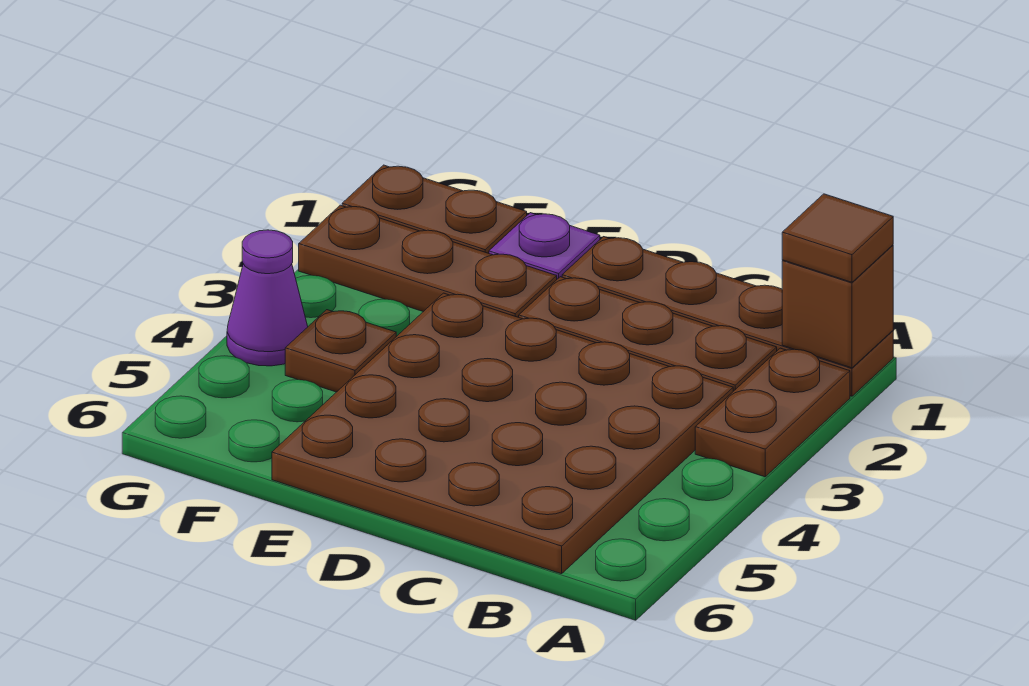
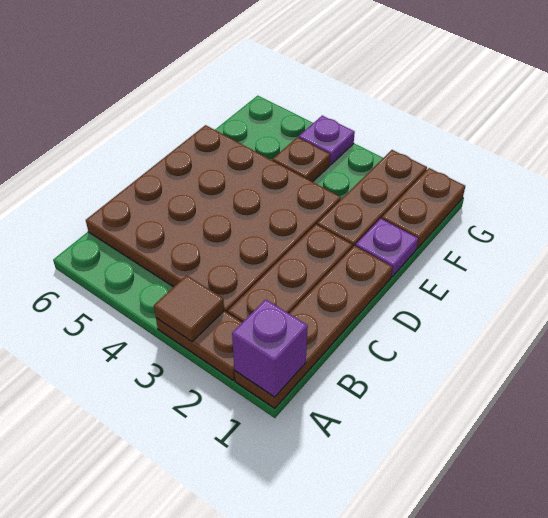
brown brick A1 level 2 -> purple brick A1 level 2
brown tile A1 level 3 -> brown tile A3 level 2
purple cone G4 level 1 -> purple plate G4 level 1

